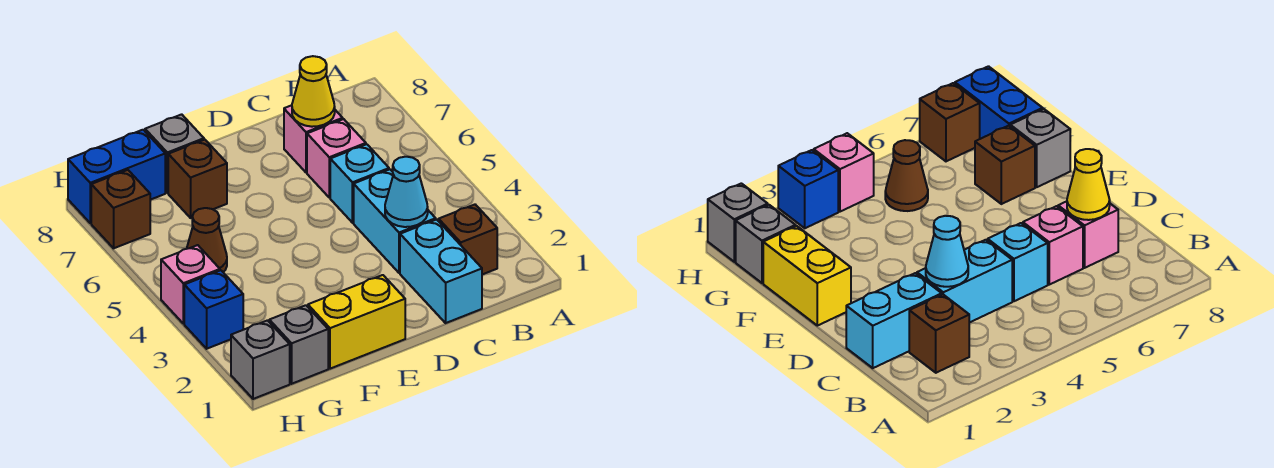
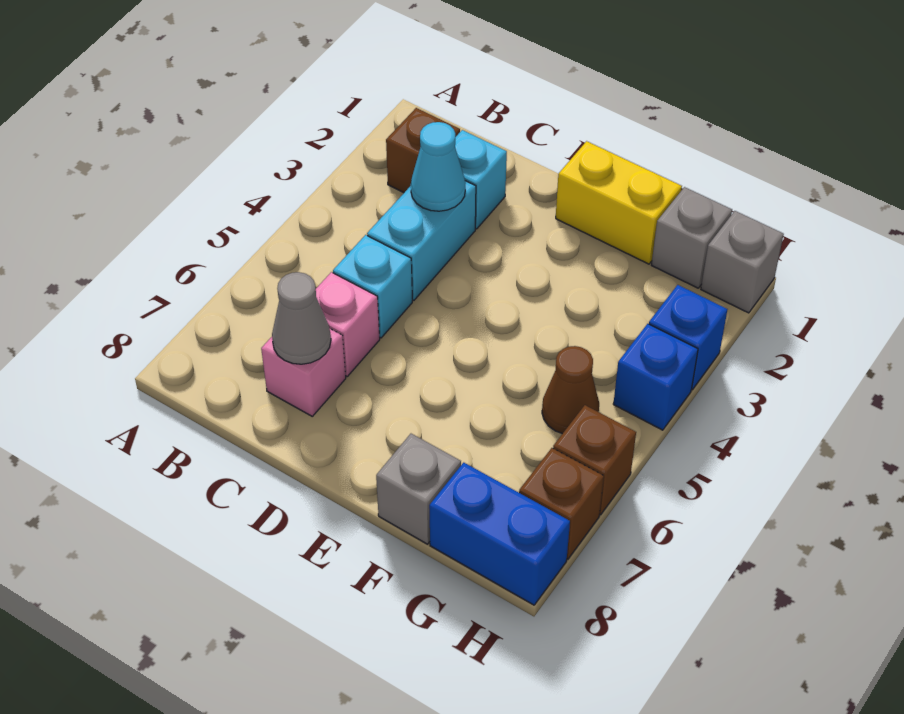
cyan brick C1:C2 level 1 -> cyan brick C2 level 1
yellow cone C7 level 2 -> grey cone C7 level 2
brown brick F7 level 1 -> brown brick H6 level 1
pink brick H4 level 1 -> blue brick H4 level 1

